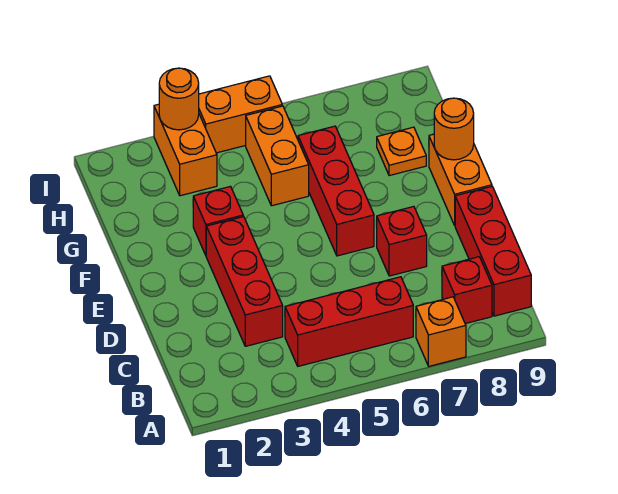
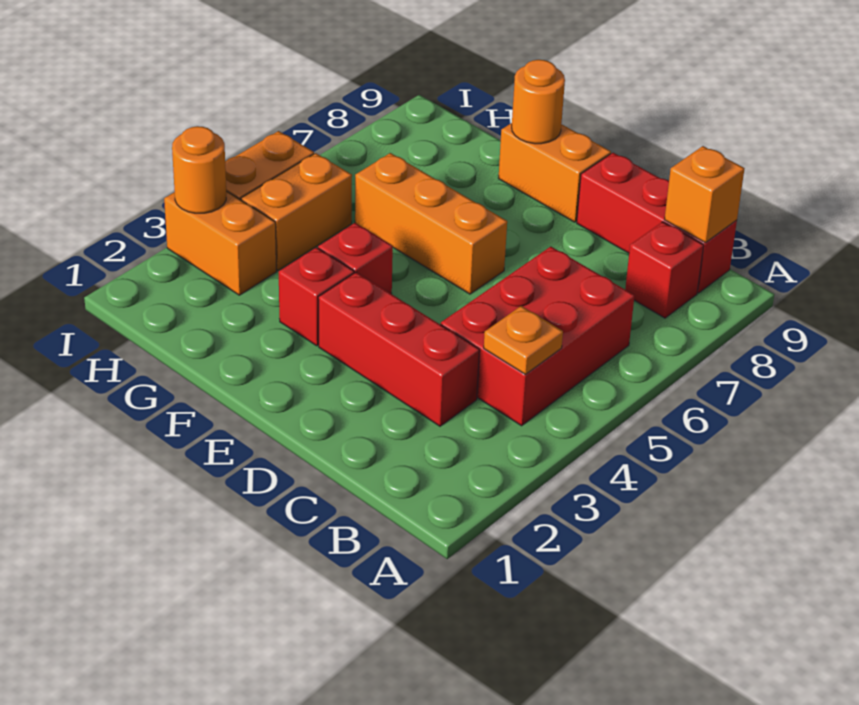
orange brick A7 level 1 -> orange brick B9 level 2
red brick B4:B6 level 1 -> red brick B4:C6 level 1
red brick D7 level 1 -> red brick F4 level 1
red brick E6:G6 level 1 -> orange brick E6:G6 level 1
orange brick G5:H5 level 1 -> orange brick H4:H5 level 1
orange plate G8 level 1 -> orange plate B4 level 2

